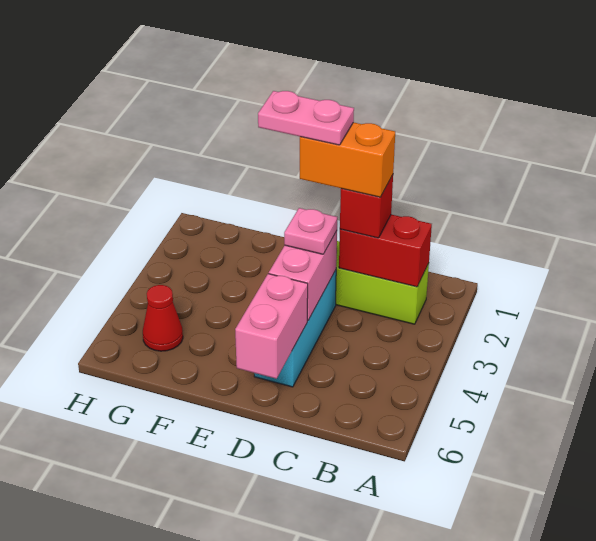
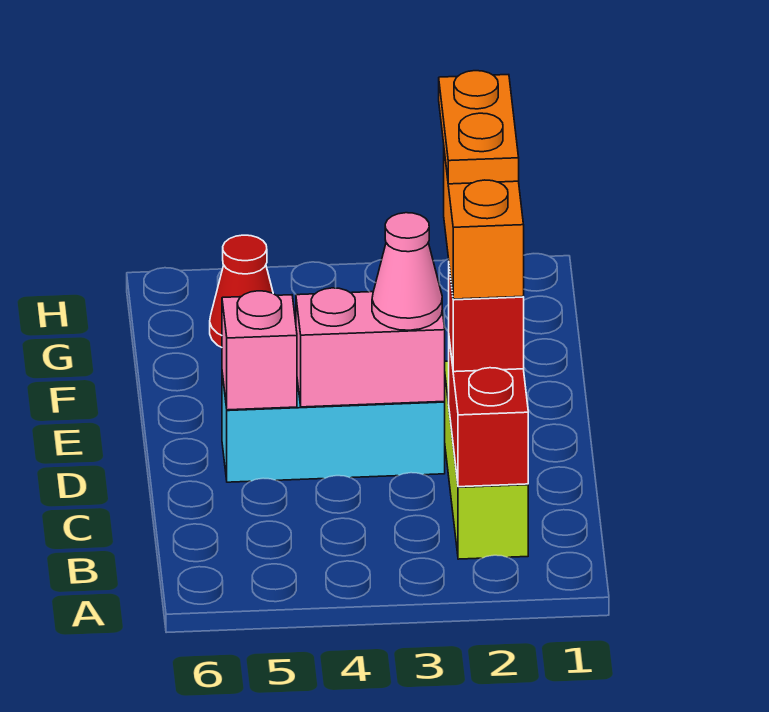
pink plate D2:E2 level 5 -> orange plate D2:E2 level 5
pink plate D3 level 3 -> pink cone D3 level 3
pink brick D5:D6 level 2 -> pink brick D5 level 2

